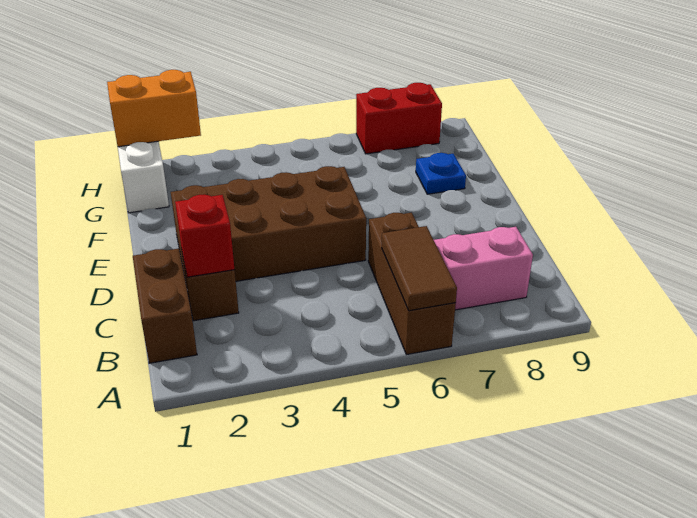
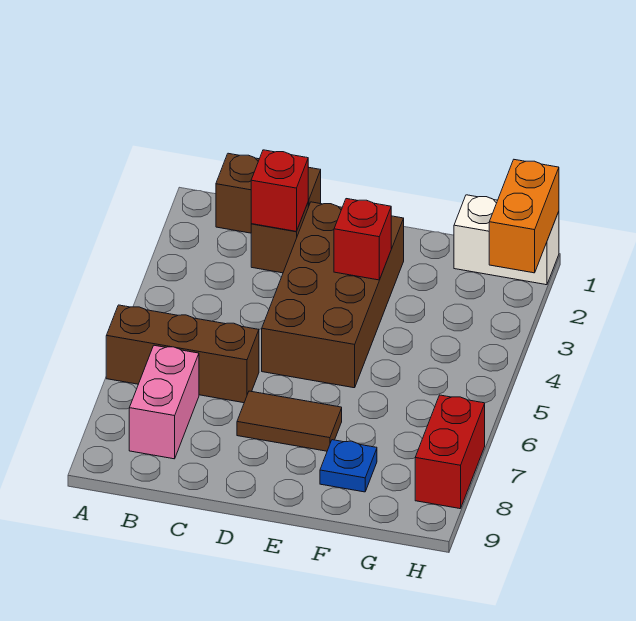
brown tile A6:B6 level 2 -> brown tile D7:E7 level 1
none -> red brick E3 level 2

